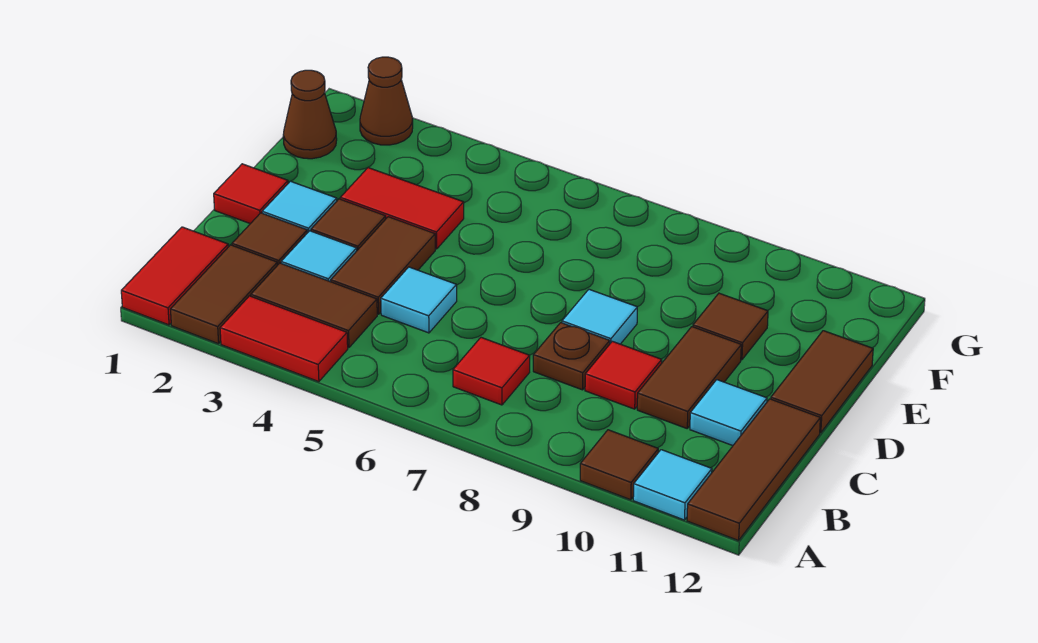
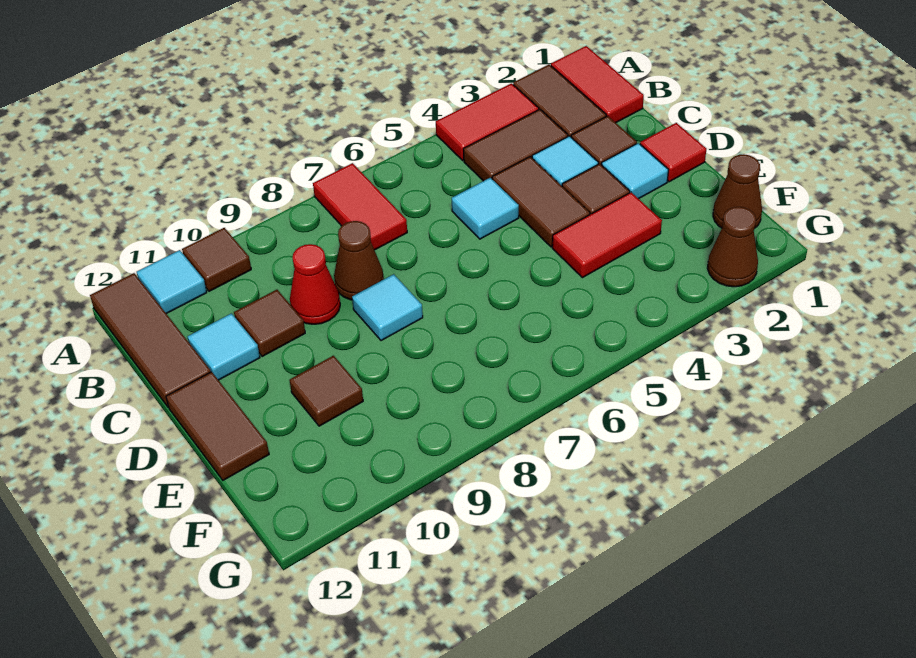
red tile B7 level 1 -> red tile A7:B7 level 1
brown plate C8 level 1 -> brown cone C8 level 1
red tile C9 level 1 -> red cone C9 level 1
brown tile C10:D10 level 1 -> brown tile C10 level 1

